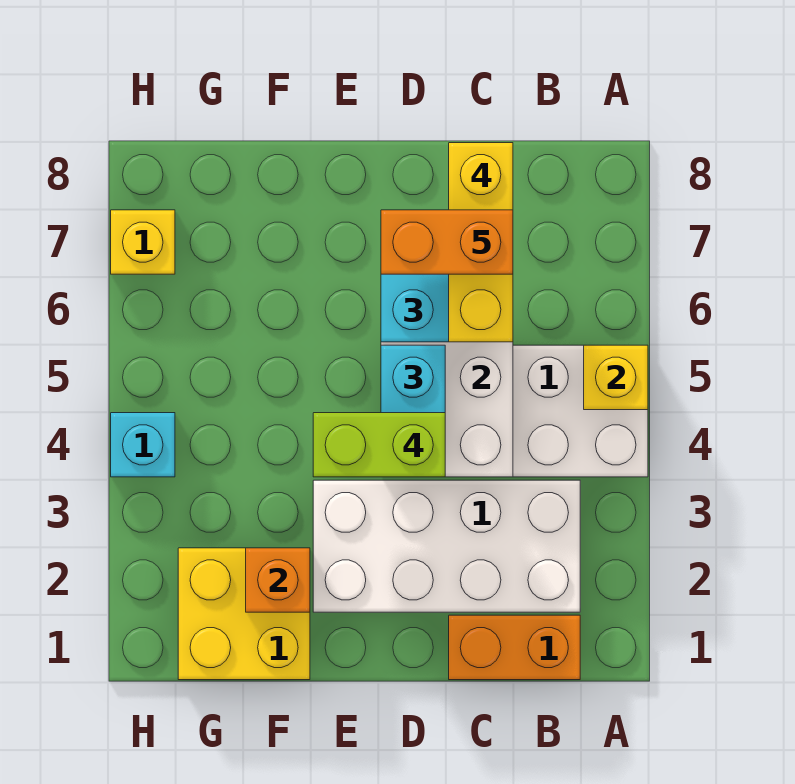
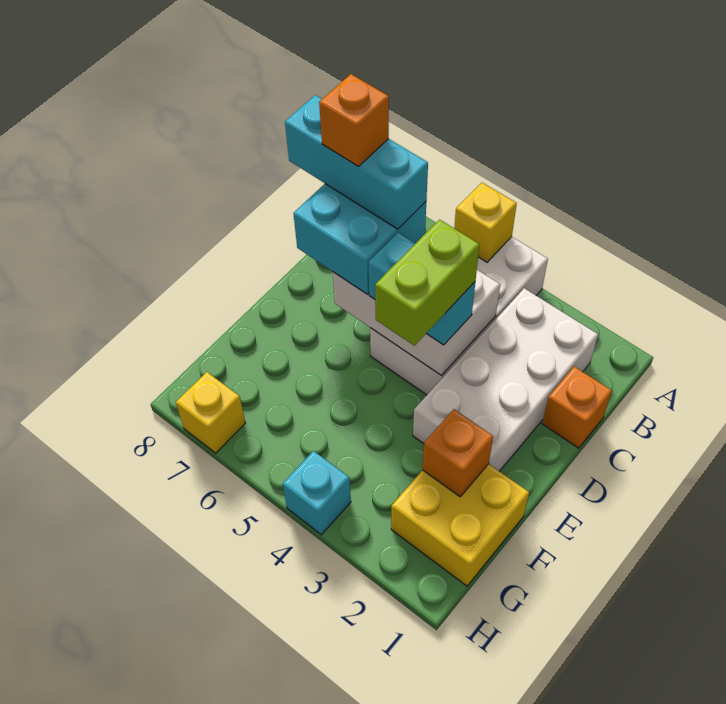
orange brick B1:C1 level 1 -> orange brick C1 level 1
yellow brick C6:C8 level 4 -> cyan brick C6:C8 level 4
orange brick C7:D7 level 5 -> orange brick C7 level 5

